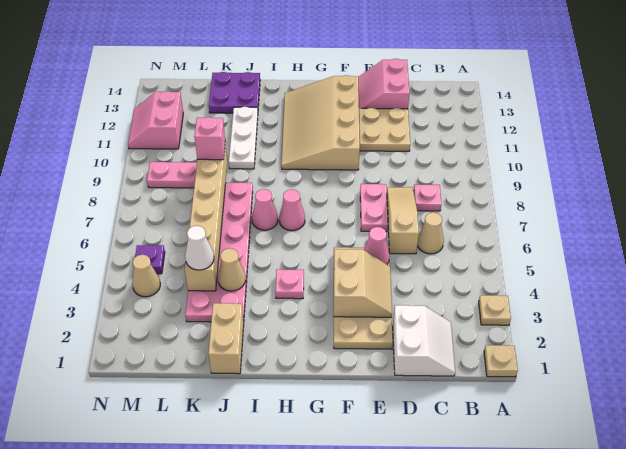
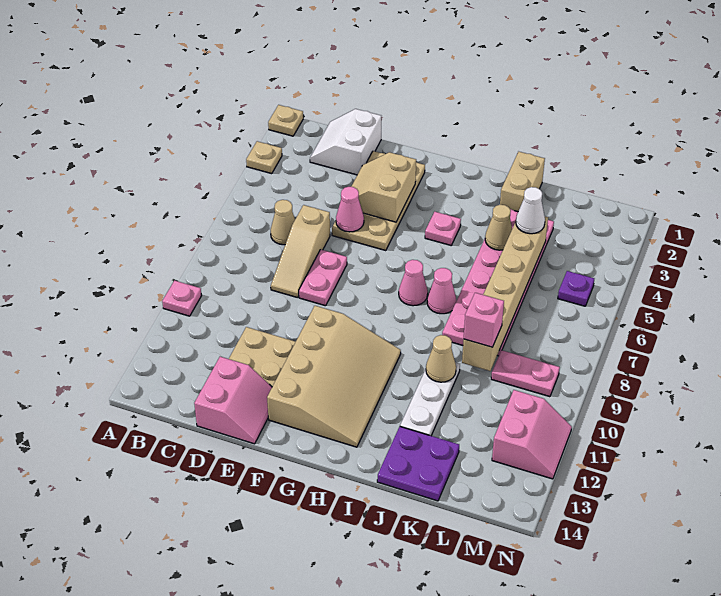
pink plate C8 level 1 -> pink plate A10 level 1
tan cone M4 level 1 -> tan cone J10 level 2

